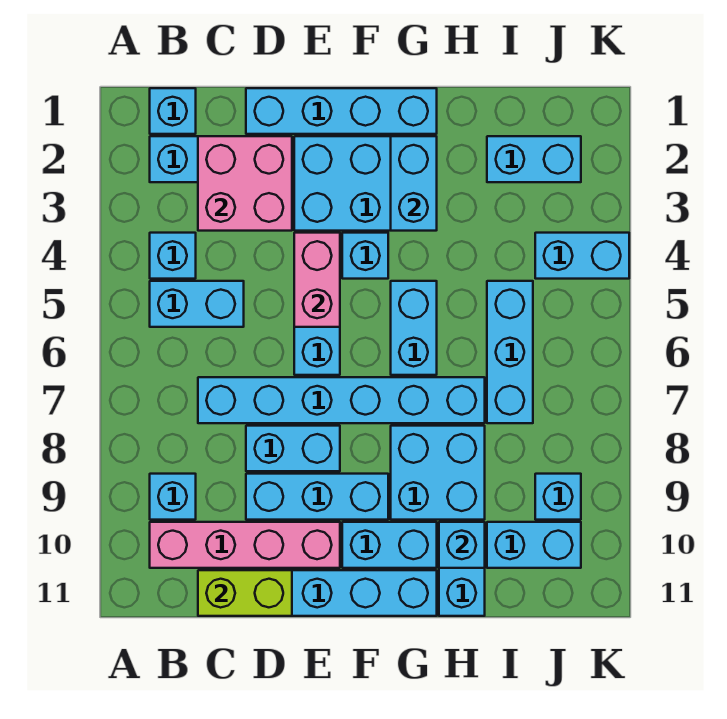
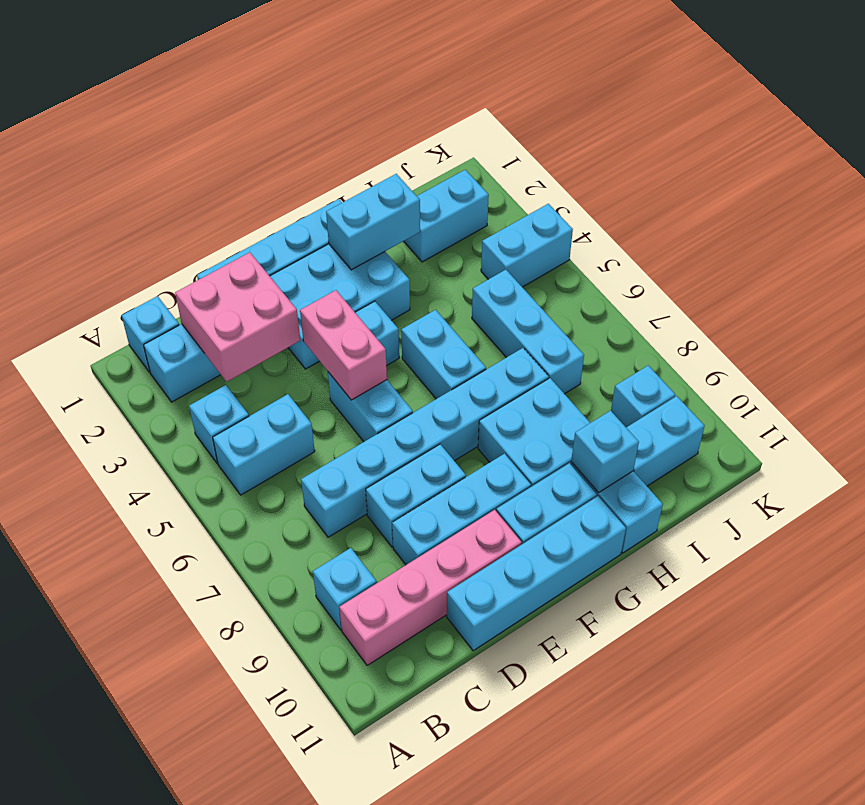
lime brick C11:D11 level 2 -> none
cyan brick G2:G3 level 2 -> cyan brick G2:H2 level 2

